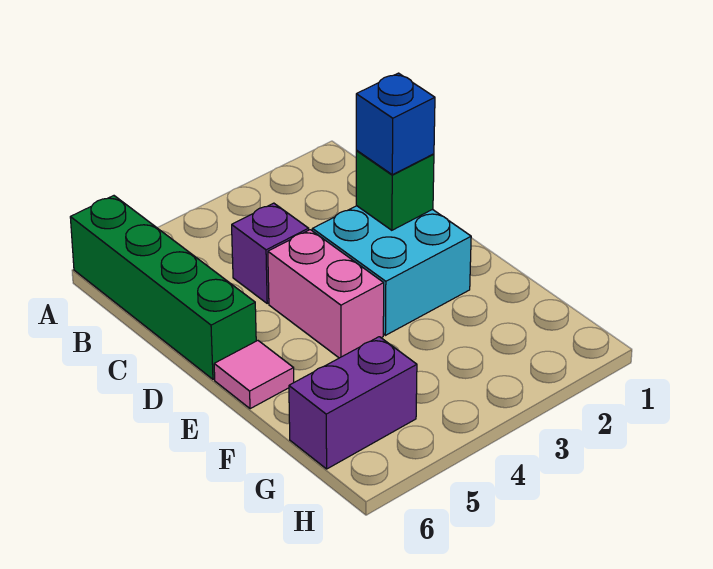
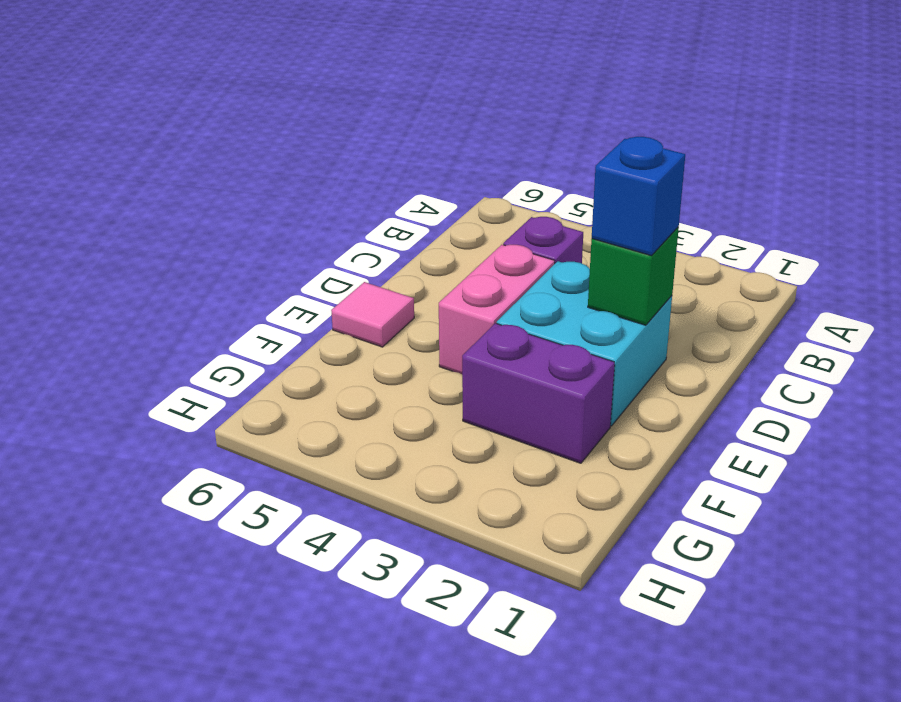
green brick A6:D6 level 1 -> none
purple brick G5:G6 level 1 -> purple brick F2:F3 level 1

